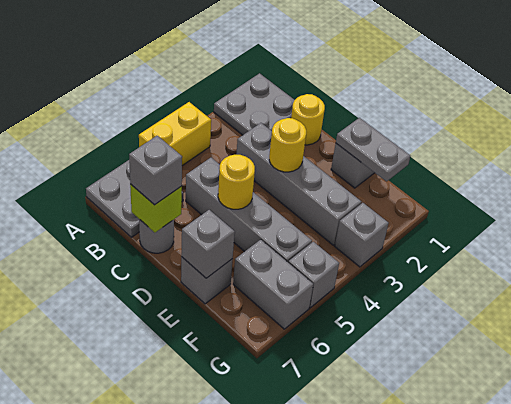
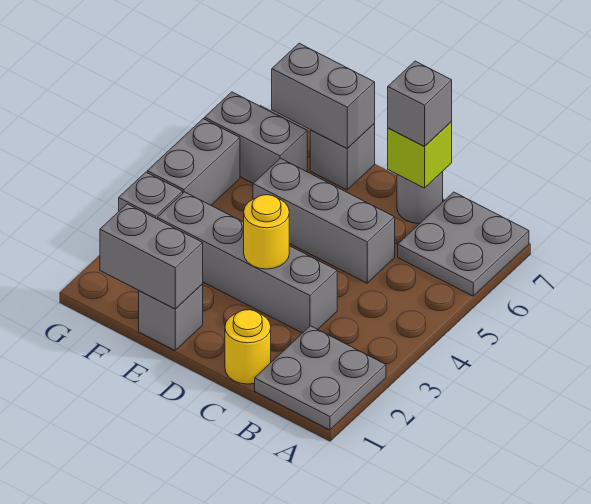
yellow brick A4:A5 level 1 -> none
grey brick C5:F5 level 1 -> grey brick C5:E5 level 1
yellow round brick D5 level 2 -> none
grey plate E1:F1 level 2 -> grey brick E1:F1 level 2
grey brick E7 level 2 -> grey brick E7:F7 level 2
grey brick G5 level 1 -> grey brick G4:G5 level 1

